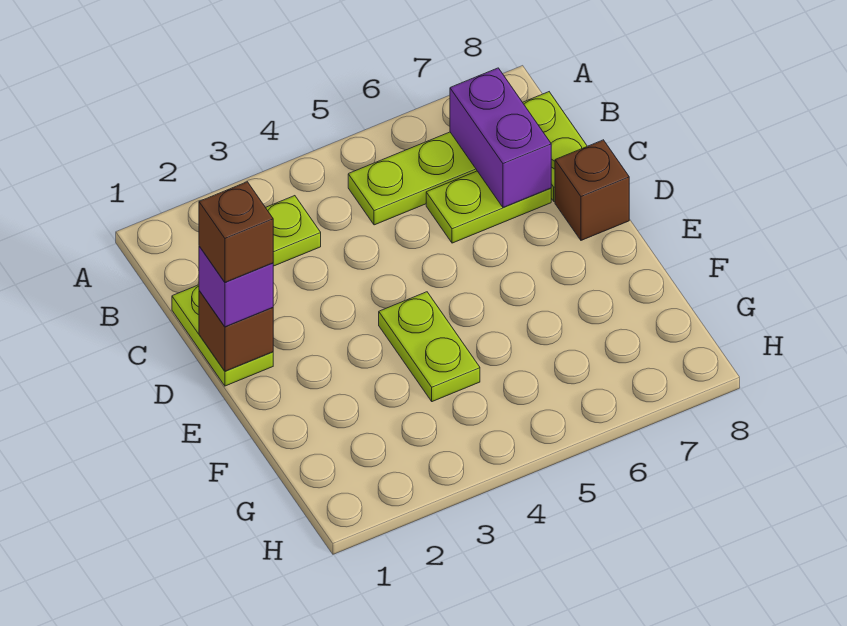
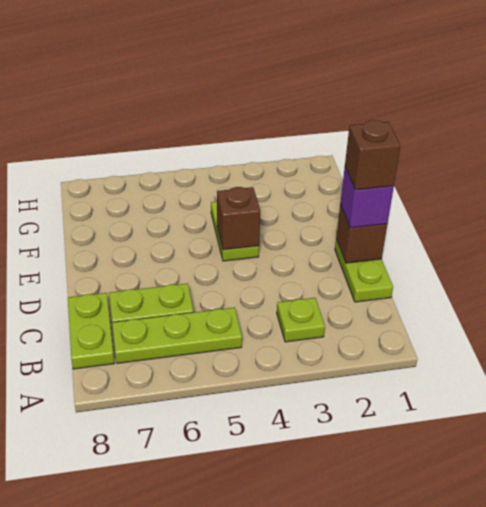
purple brick B7:C7 level 2 -> none
brown brick D8 level 1 -> brown brick E4 level 2

